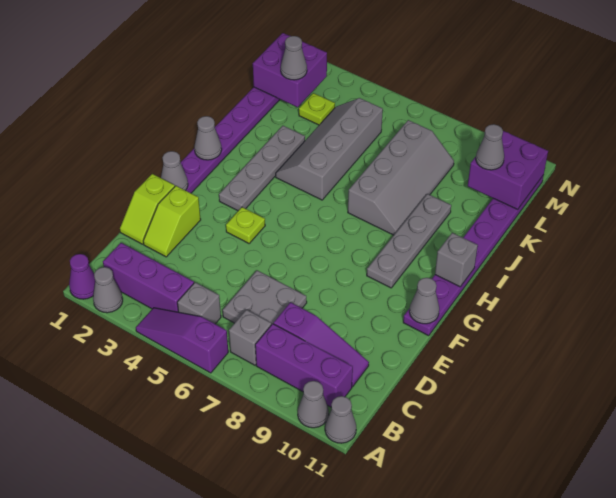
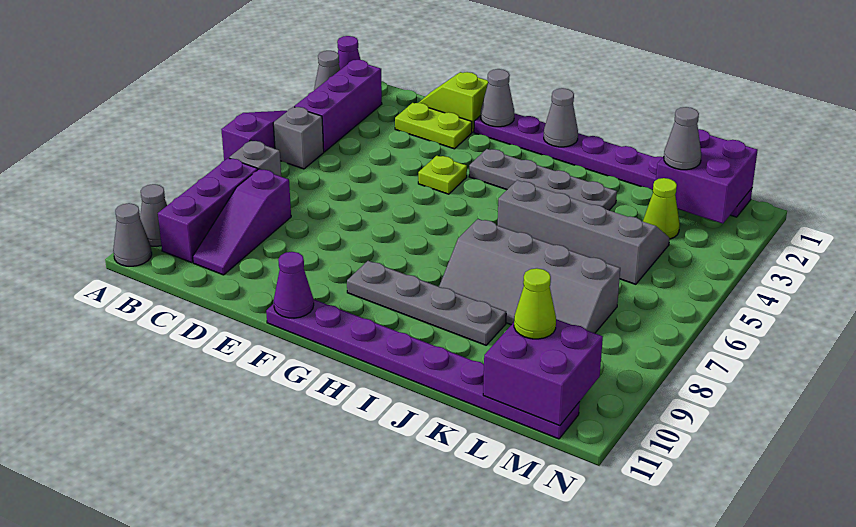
grey plate C6:D7 level 1 -> none
lime slope D2:E2 level 1 top E -> lime plate D2:E2 level 1
grey cone F11 level 2 -> purple cone F11 level 2
grey brick H11 level 2 -> none
lime plate L3 level 1 -> lime cone L3 level 1
grey cone L10 level 3 -> lime cone L10 level 3

